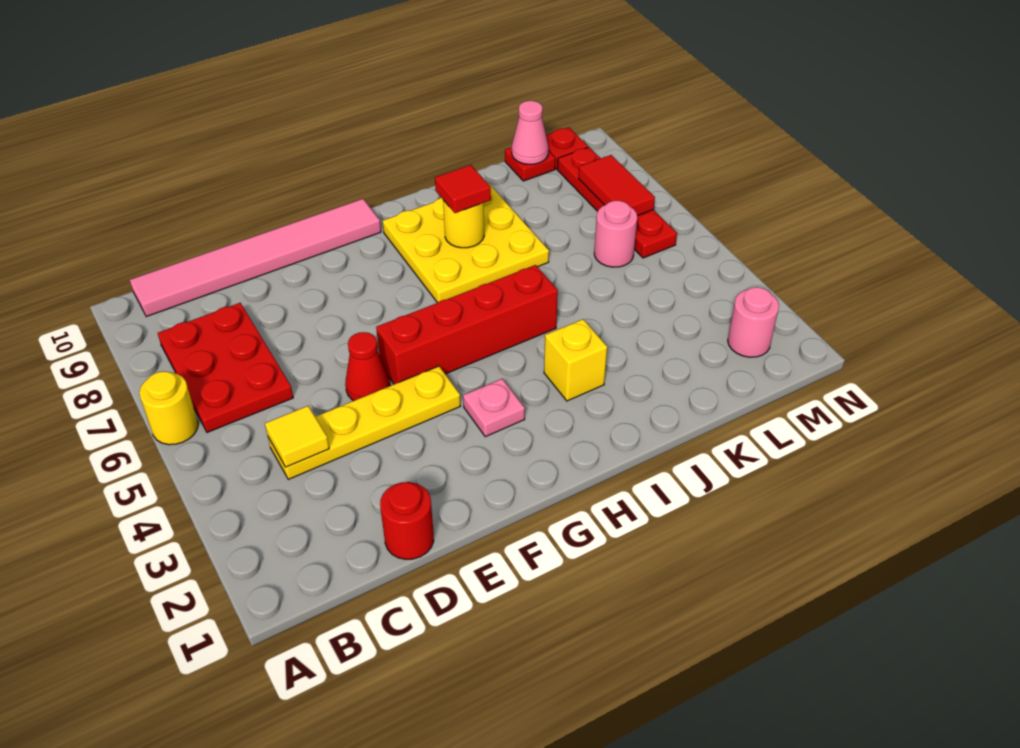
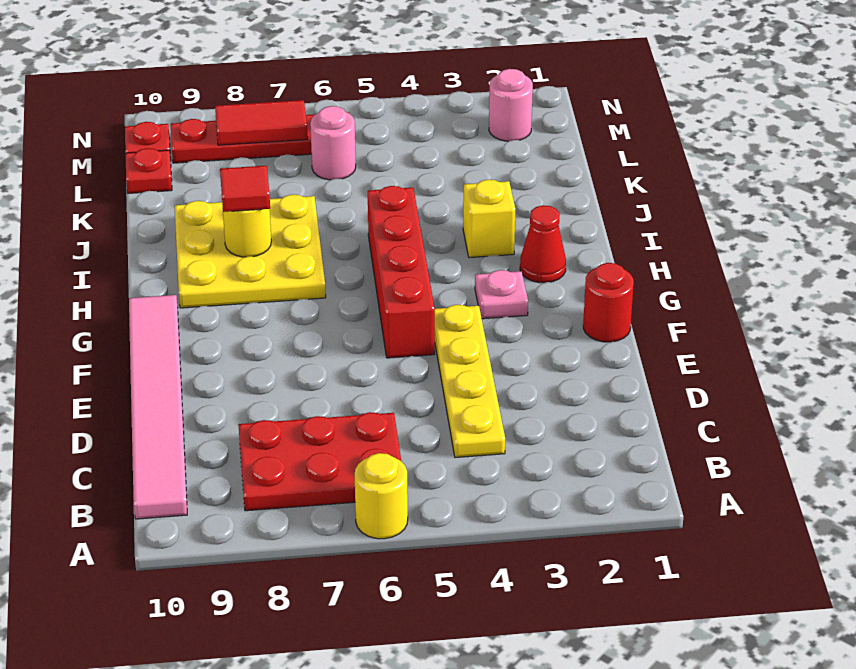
yellow tile C4 level 2 -> none
red round brick D1 level 1 -> red round brick F1 level 1
red cone E5 level 1 -> red cone H2 level 1
pink cone L10 level 2 -> none

